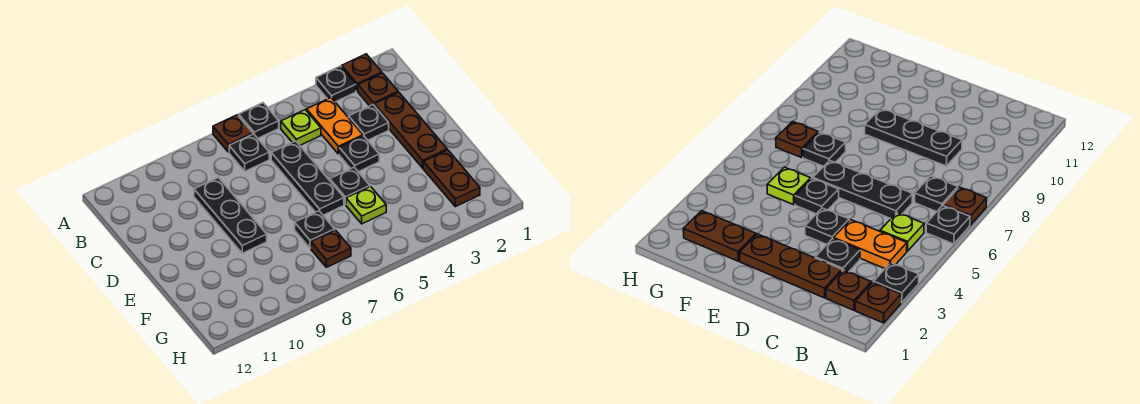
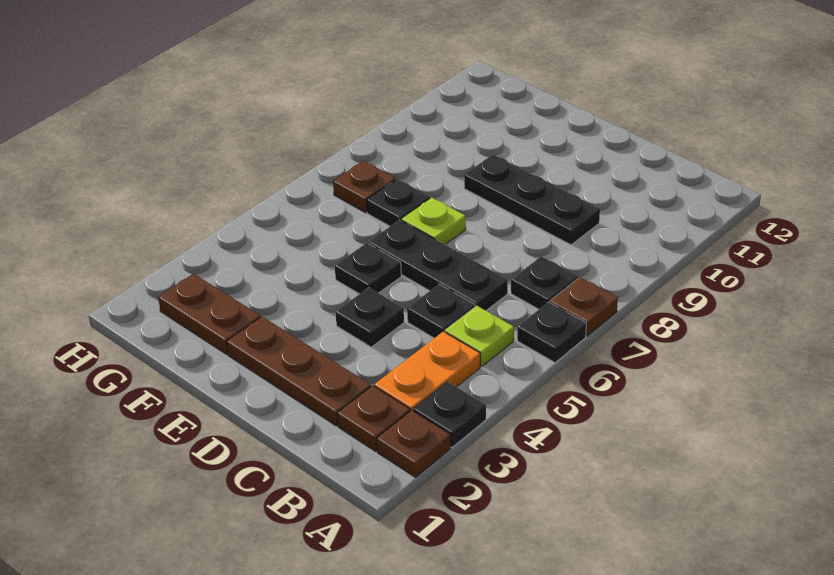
orange plate B4:C4 level 1 -> orange plate B3:B4 level 1
black plate C3 level 1 -> black plate C5 level 1
lime plate F5 level 1 -> lime plate E7 level 1

